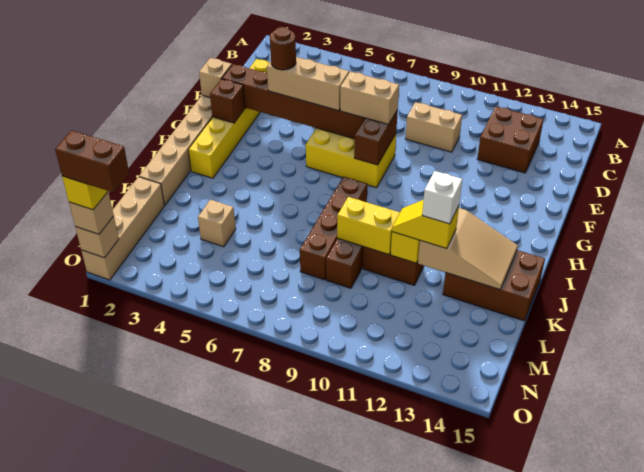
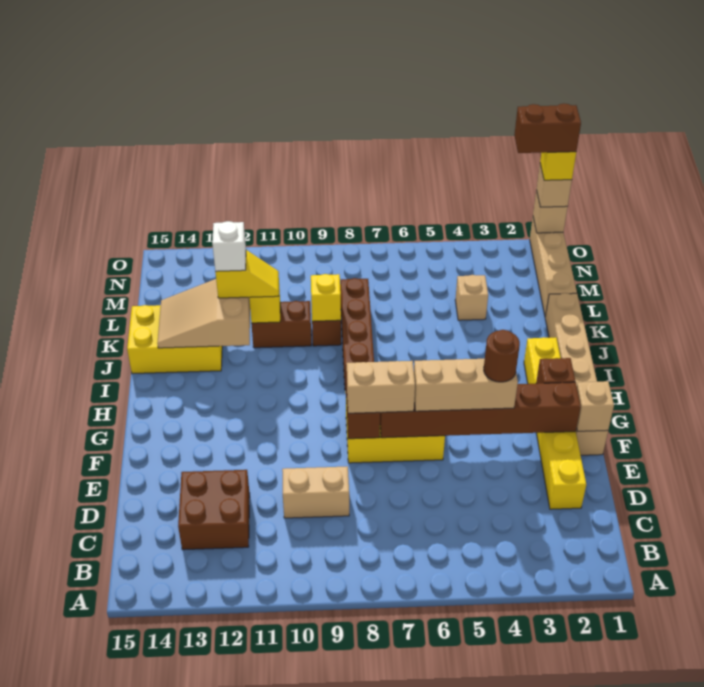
brown brick J13:K15 level 1 -> yellow brick J13:K15 level 1
yellow brick K9:K10 level 2 -> yellow brick K9 level 2

